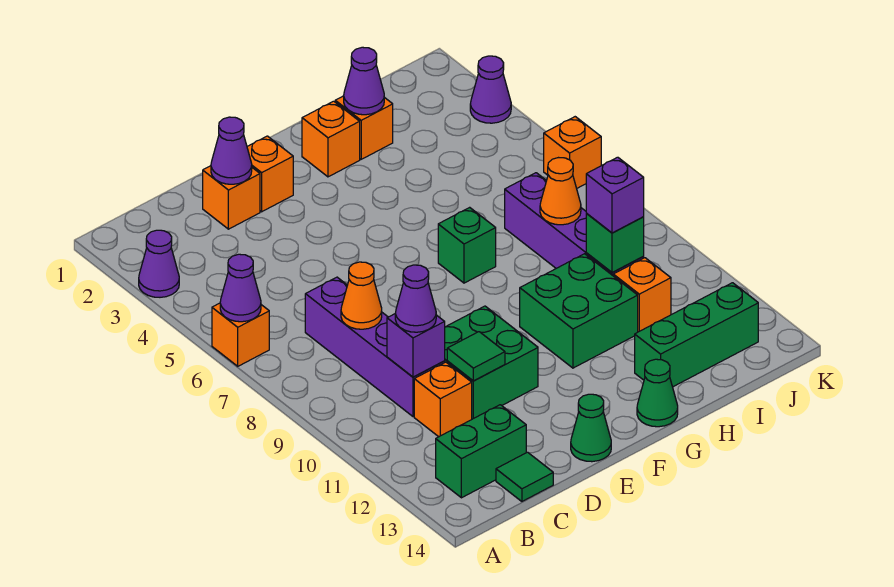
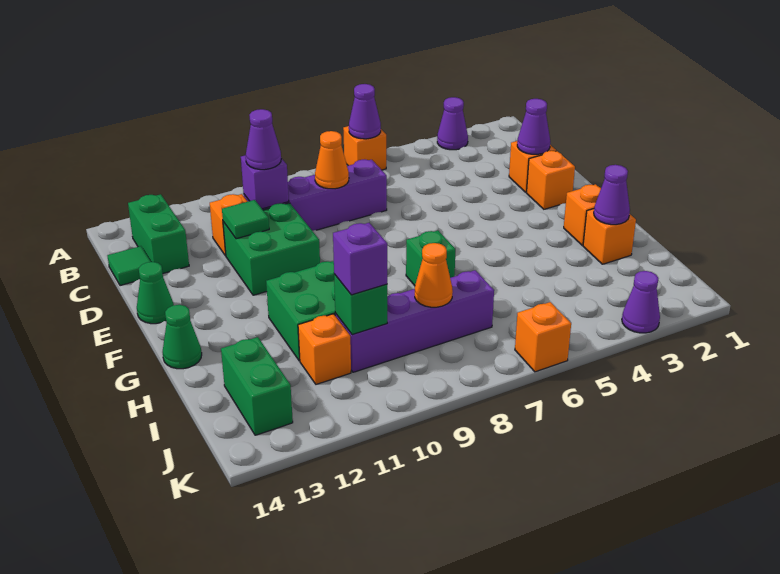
green brick H13:J13 level 1 -> green brick I13:J13 level 1

